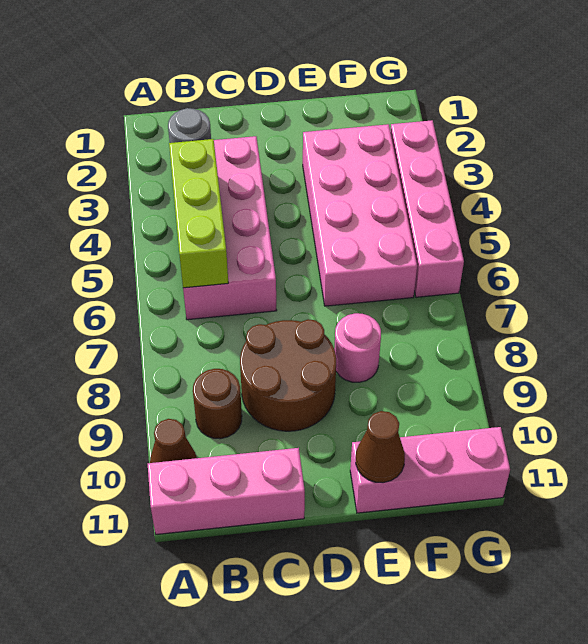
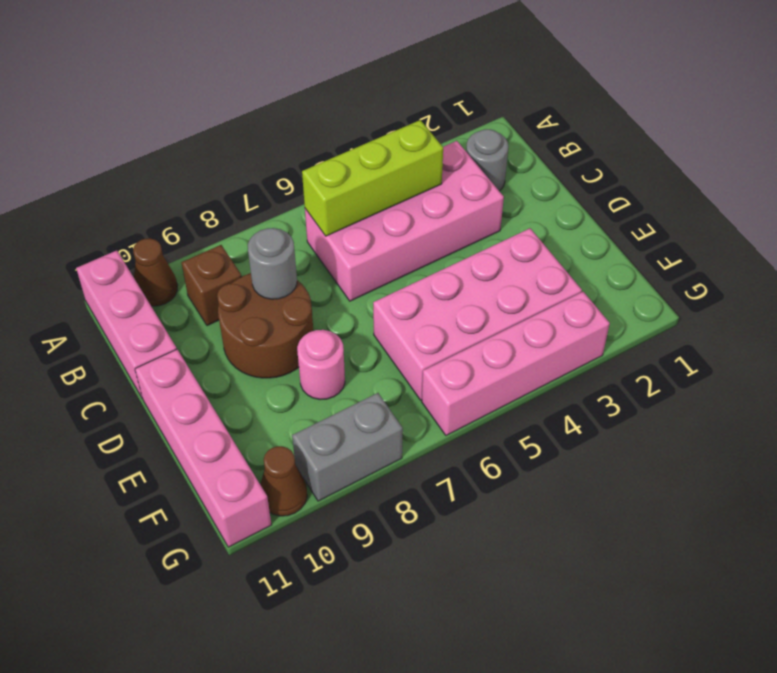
brown round brick B9 level 1 -> brown brick B9 level 1
none -> grey round brick C8 level 2
pink brick E11:G11 level 1 -> pink brick D11:G11 level 1
brown cone E11 level 2 -> brown cone G10 level 1
none -> grey brick G8:G9 level 1

